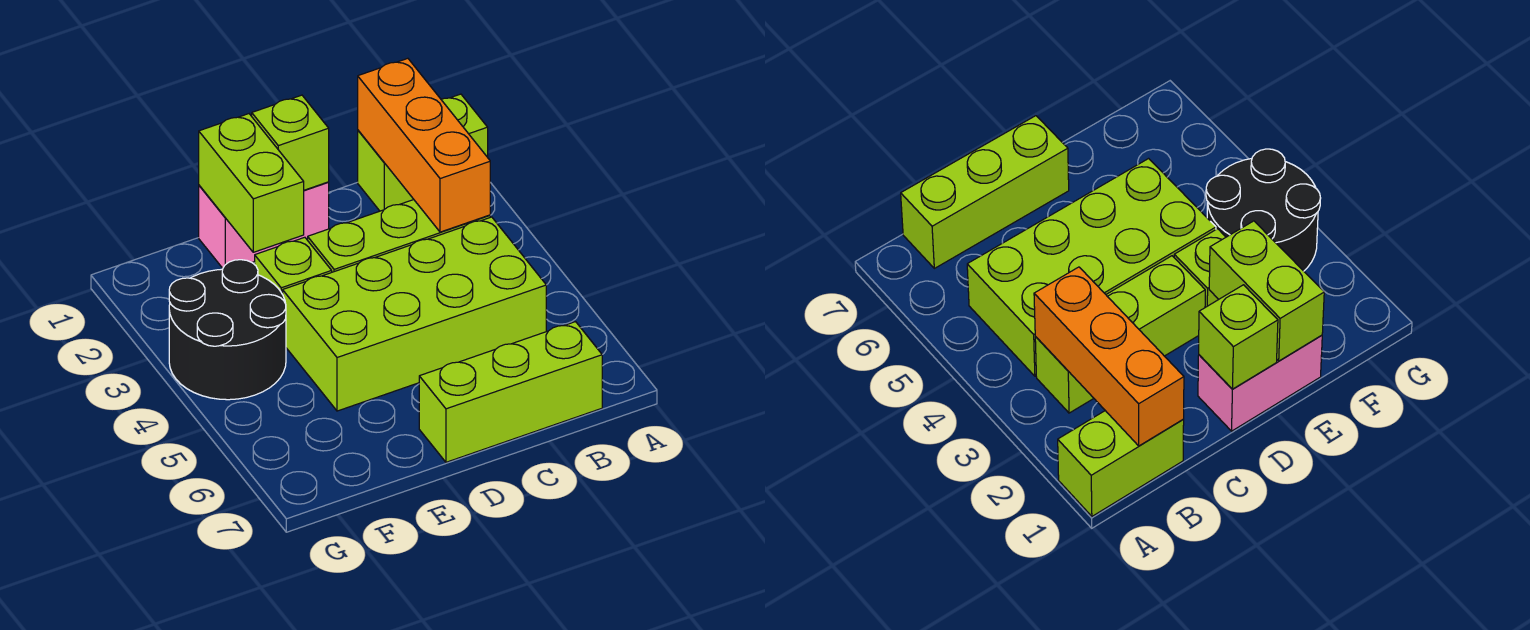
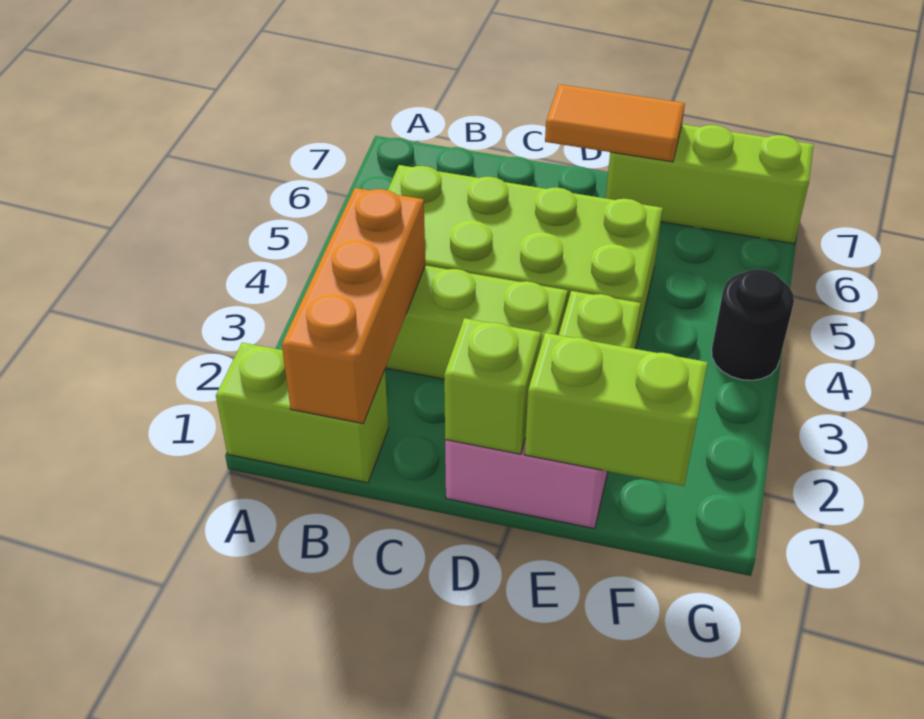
lime brick B7:D7 level 1 -> lime brick E7:G7 level 1
none -> orange tile D7:E7 level 2
lime brick E1:E2 level 2 -> lime brick E1:F1 level 2
black round brick F3:G4 level 1 -> black round brick G4 level 1

